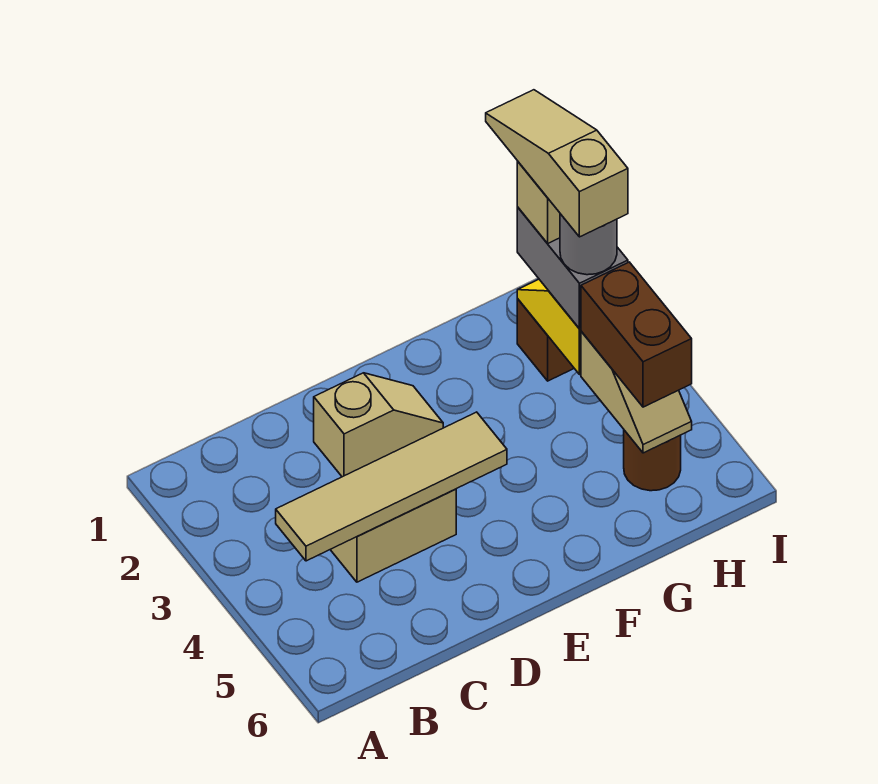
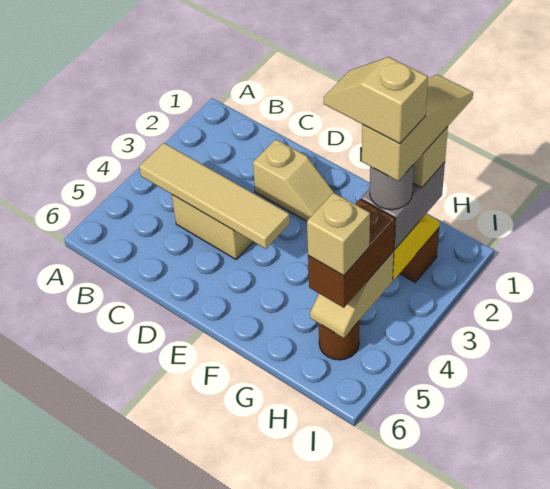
none -> tan slope G3:H3 level 6 top H
none -> tan brick H5 level 4

